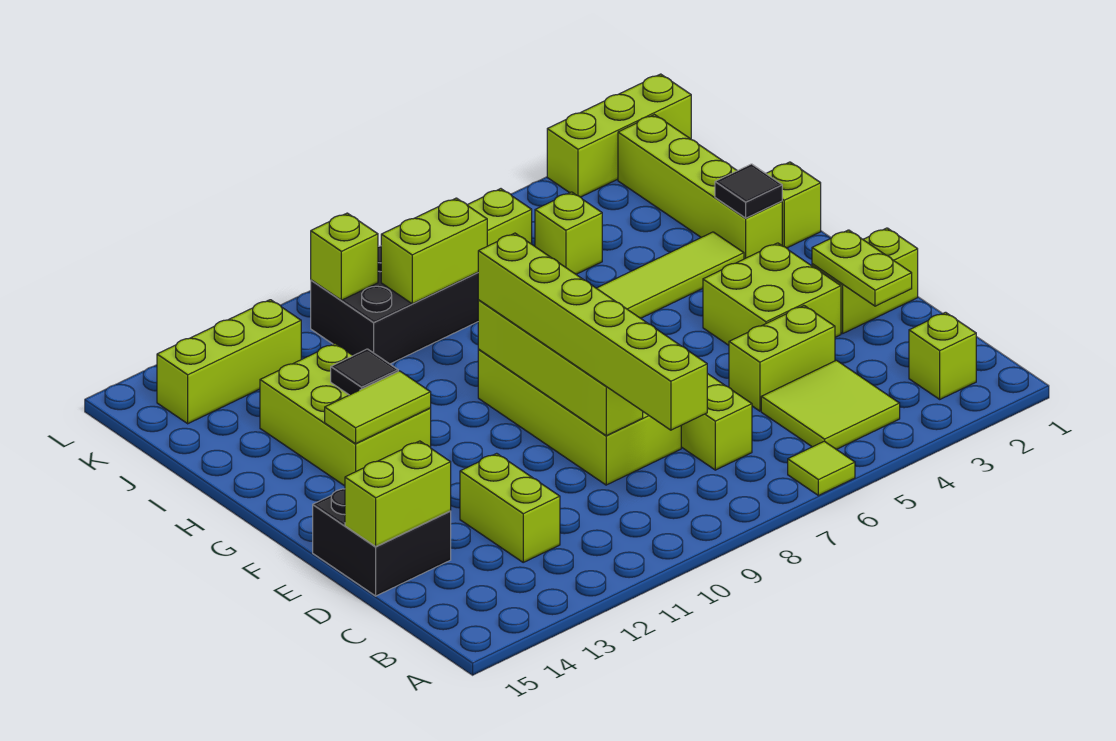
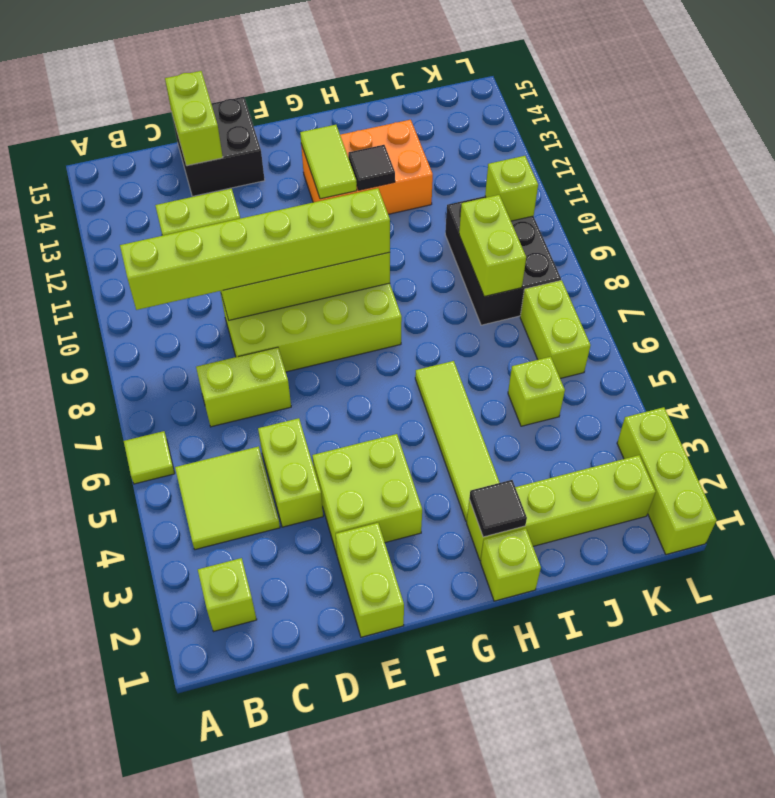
lime plate D2:E2 level 2 -> none
lime brick G12:I13 level 1 -> orange brick G12:I13 level 1
lime brick K12:K14 level 1 -> none

